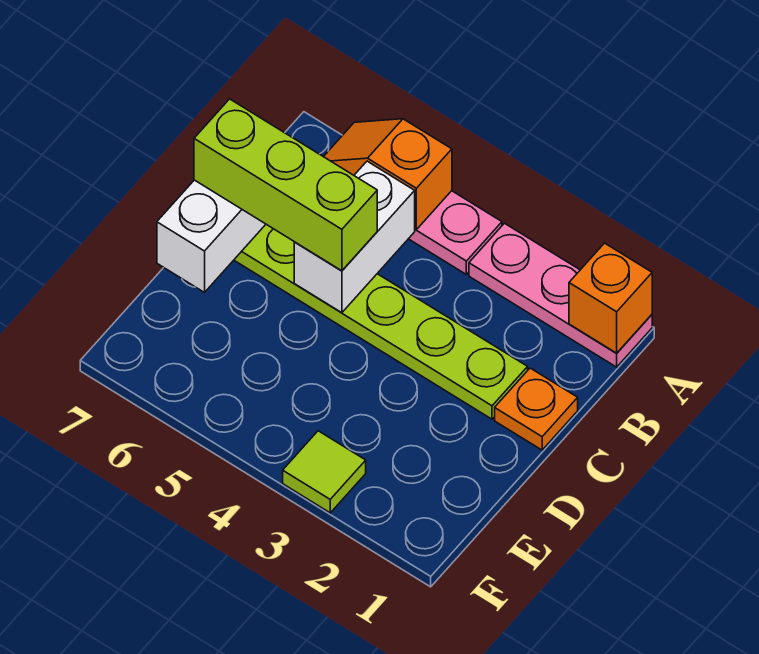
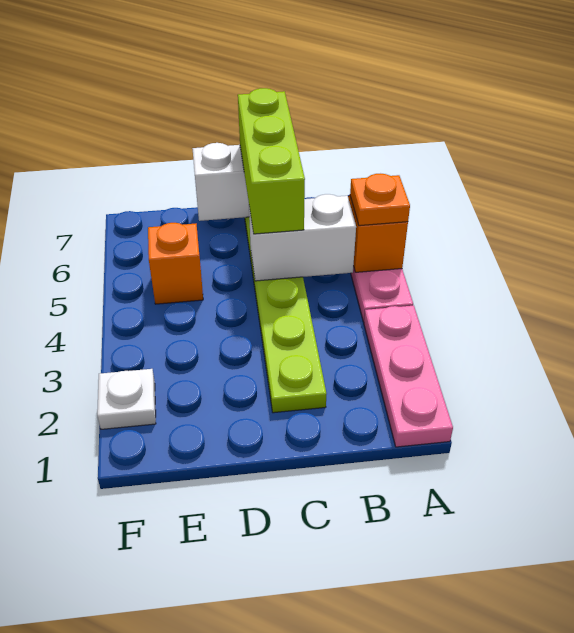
orange brick A1 level 2 -> orange brick E5 level 1
orange plate C1 level 1 -> orange plate A5 level 3
none -> white plate F2 level 1
lime tile F3 level 1 -> none

